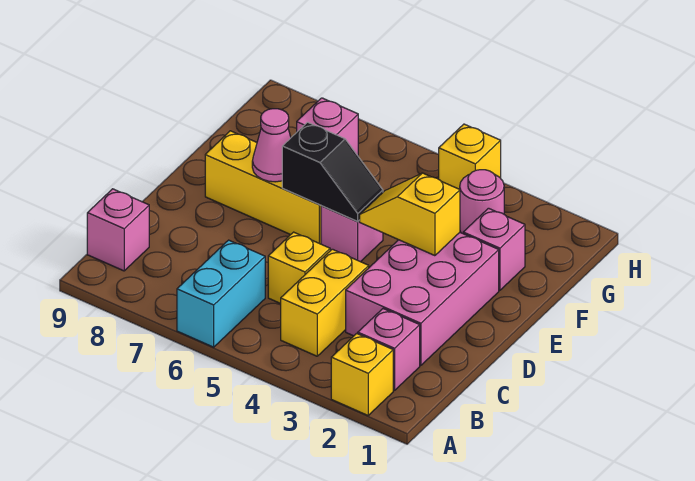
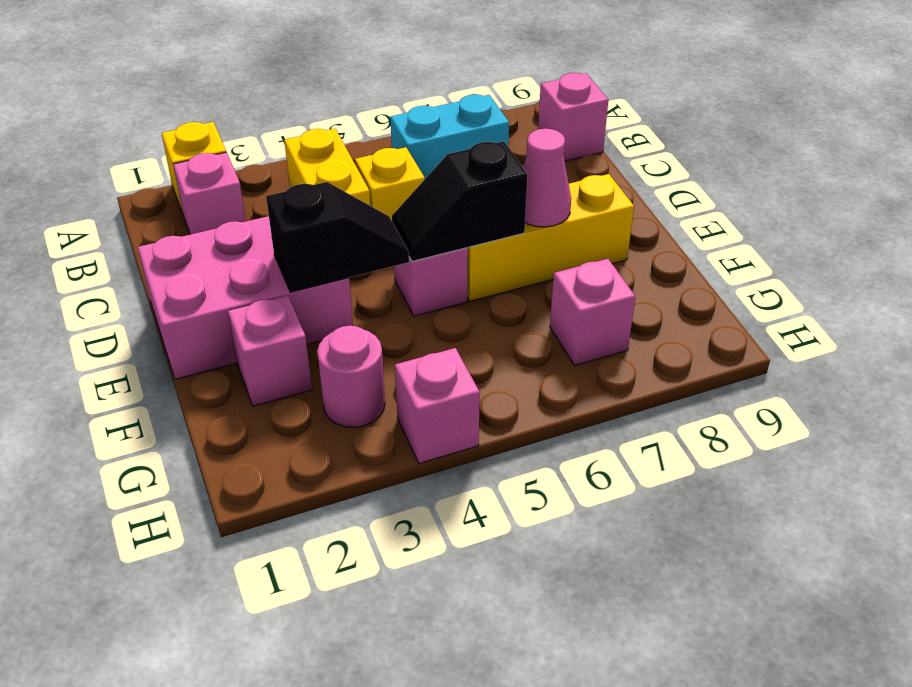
cyan brick A6:B6 level 1 -> cyan brick B6:B7 level 1
pink brick C2:E3 level 1 -> pink brick D1:E3 level 1
yellow slope E3:E4 level 2 top 3 -> black slope E3:E4 level 2 top 3
yellow brick H4 level 1 -> pink brick H4 level 1

